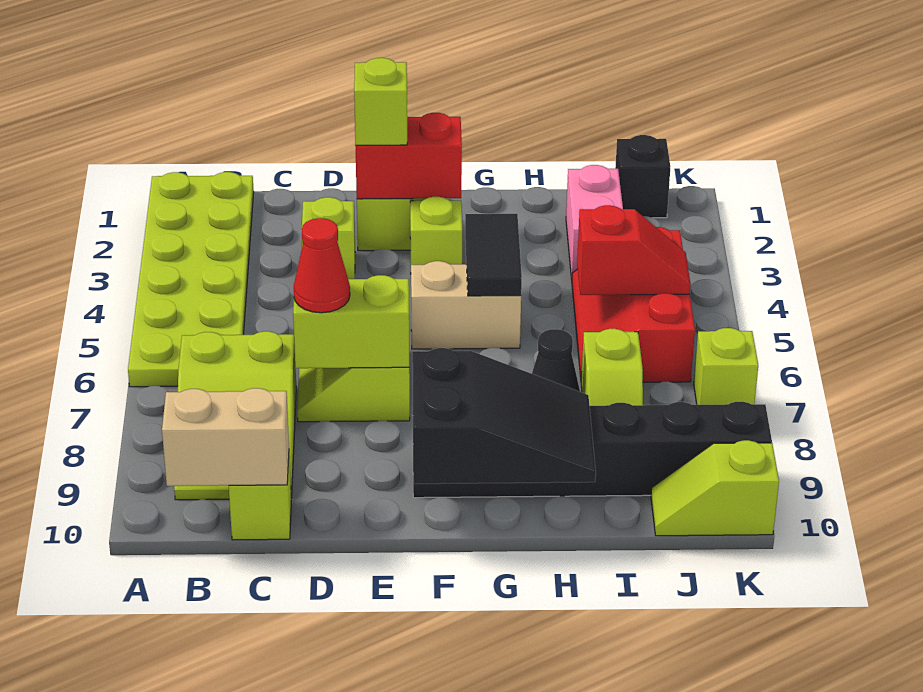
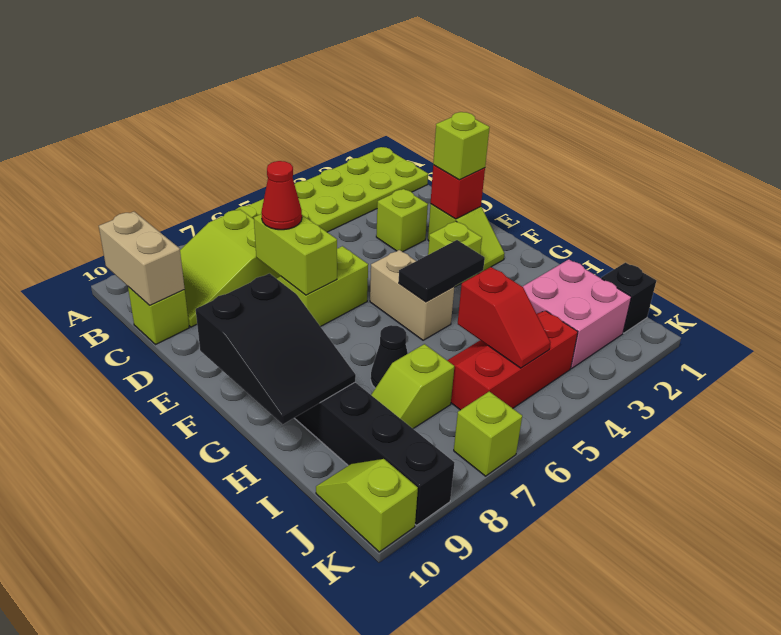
red brick E2:F2 level 2 -> red brick E2 level 2
pink brick I2:I3 level 1 -> pink brick I2:J3 level 1

